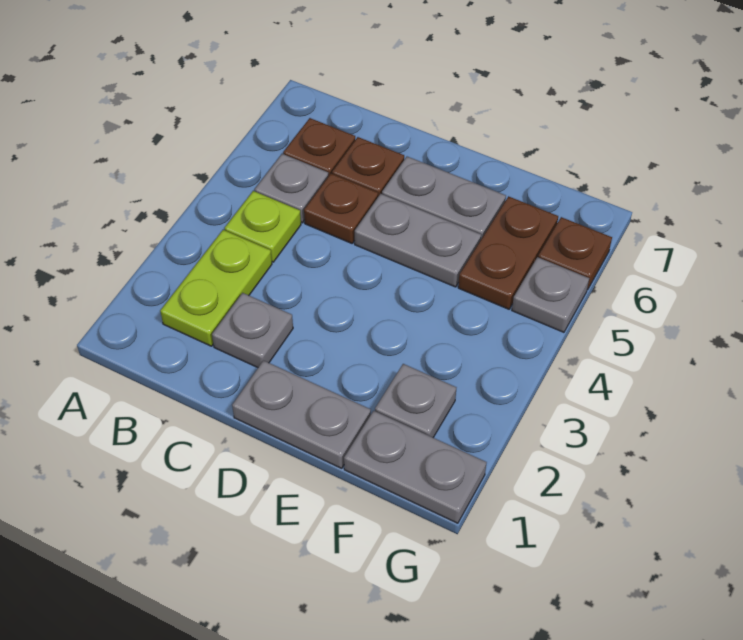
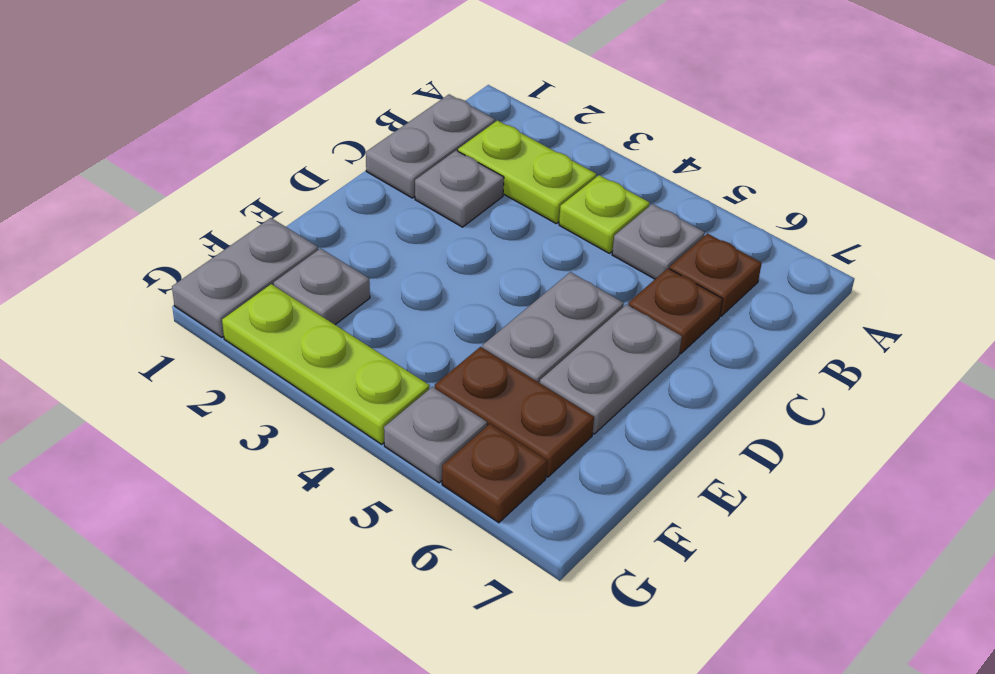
brown plate C5 level 1 -> none
grey plate D1:E1 level 1 -> grey plate B1:C1 level 1
none -> lime plate G2:G4 level 1

